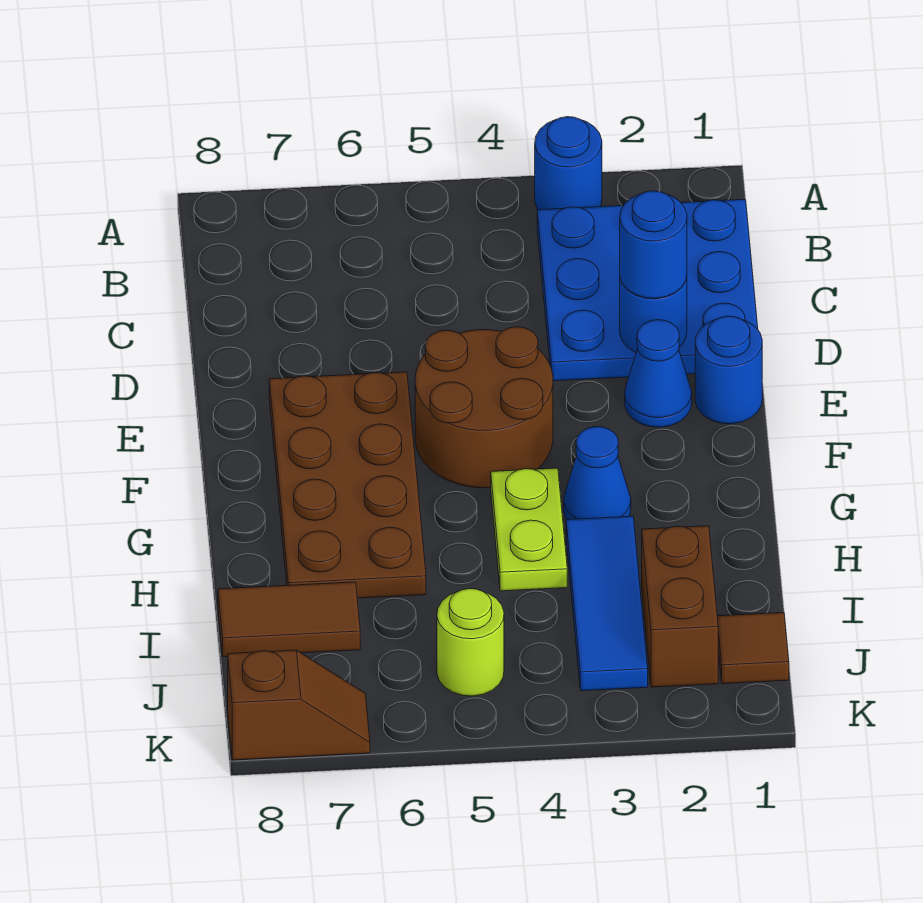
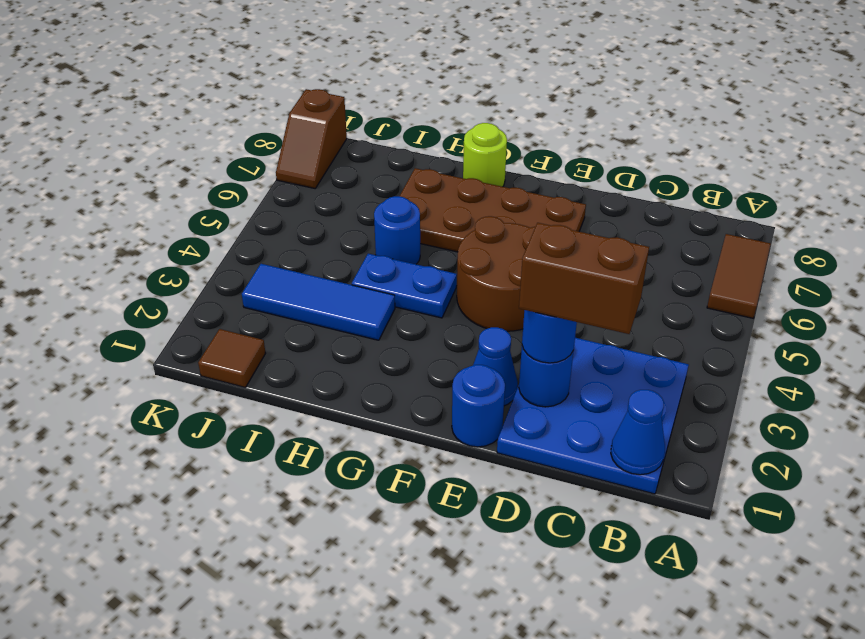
blue round brick A3 level 1 -> blue round brick H5 level 1
blue cone G3 level 1 -> blue cone B1 level 2
lime plate G4:H4 level 1 -> blue plate G4:H4 level 1
brown brick I2:J2 level 1 -> brown brick C2:D2 level 4
brown tile I7:I8 level 1 -> brown tile A6:A7 level 1
lime round brick J5 level 1 -> lime round brick G8 level 1

